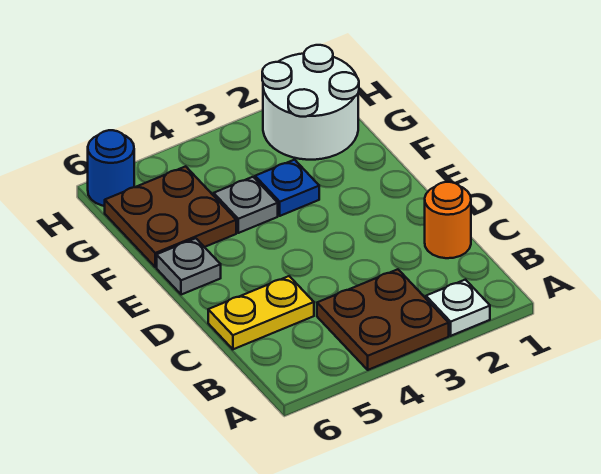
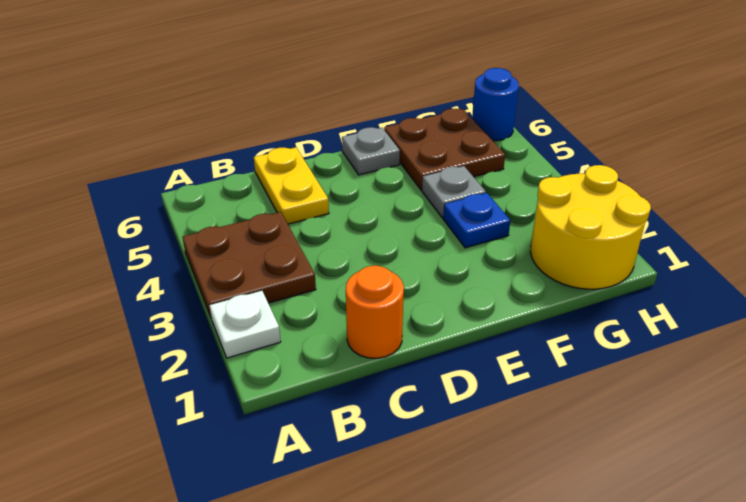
white round brick G1:H2 level 1 -> yellow round brick G1:H2 level 1

